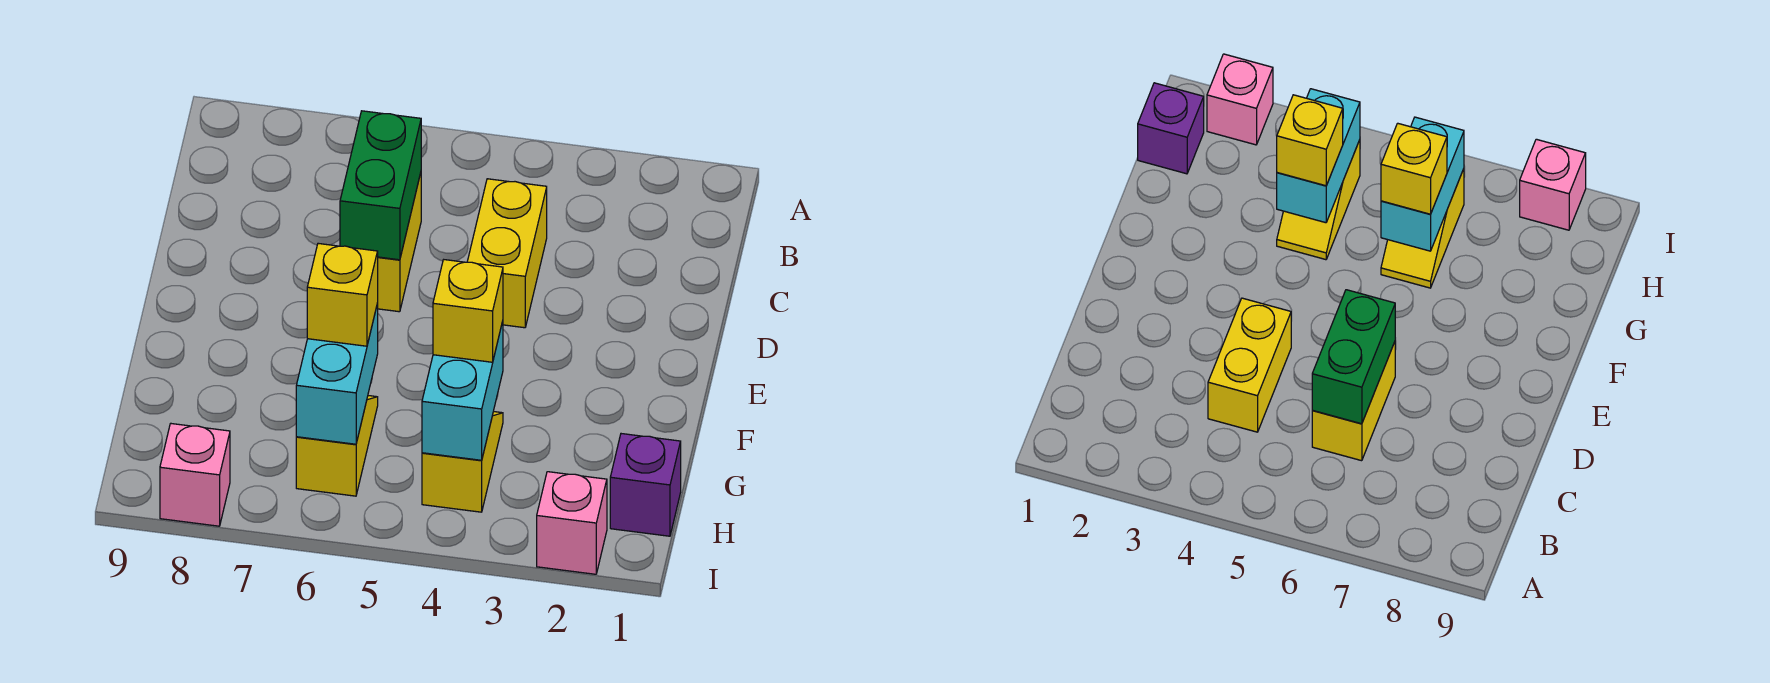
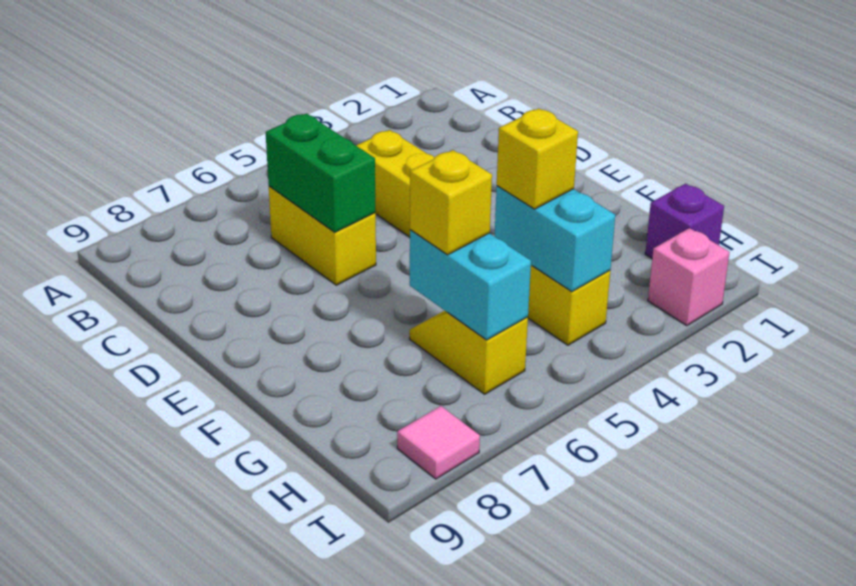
pink brick I8 level 1 -> pink tile I8 level 1

